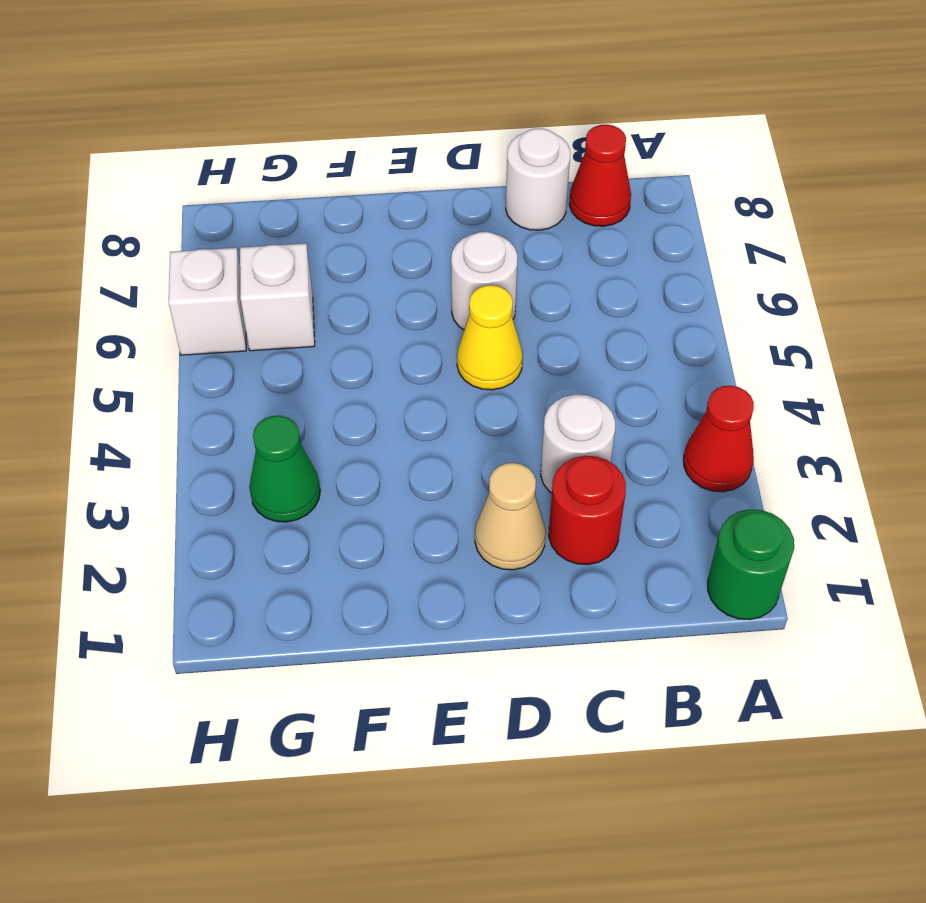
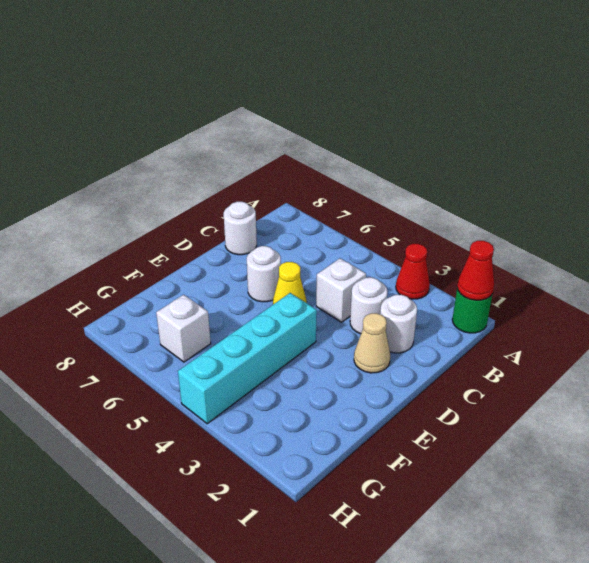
red cone B8 level 1 -> red cone A1 level 2
red round brick C2 level 1 -> white round brick C2 level 1
none -> cyan brick E4:H4 level 1
green cone G3 level 1 -> none
white brick H6 level 1 -> white brick C4 level 1

